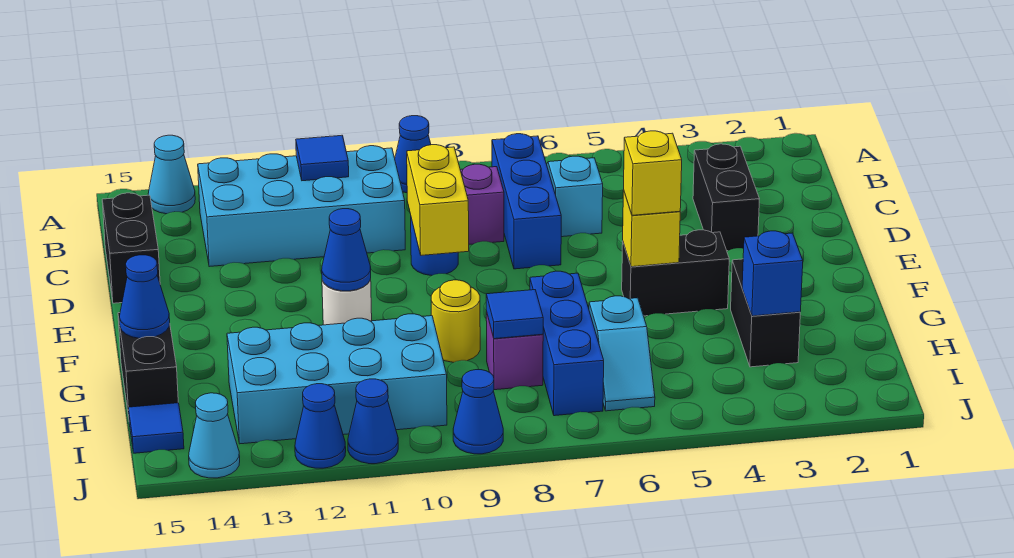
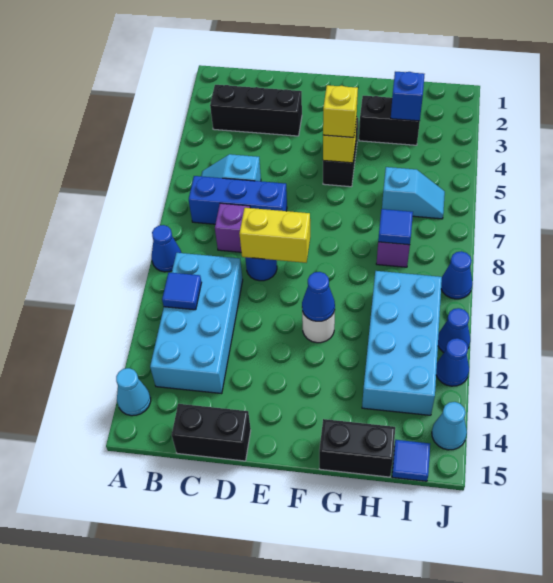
black brick C3:D3 level 1 -> black brick B3:D3 level 1
blue brick G7:I7 level 1 -> none
yellow round brick G9 level 1 -> none
blue cone G15 level 2 -> none

